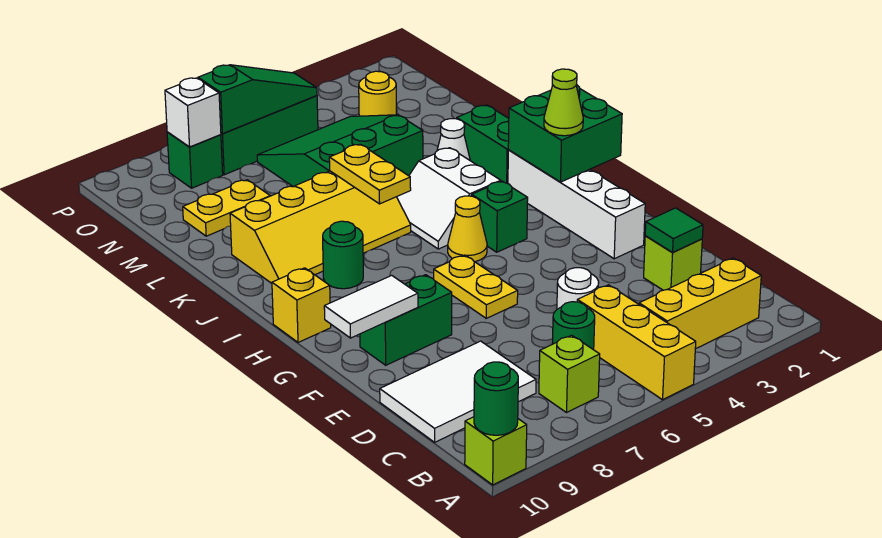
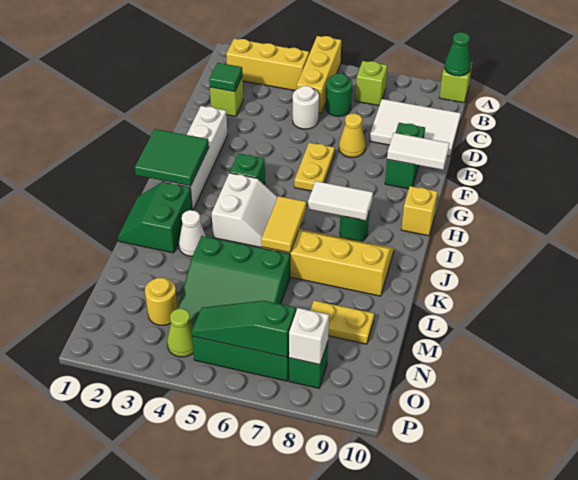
green round brick A10 level 2 -> green cone A10 level 2
green brick F8:F9 level 1 -> green brick E9:F9 level 1
green brick H1:I2 level 2 -> green tile H1:I2 level 2
lime cone H2 level 3 -> lime cone O4 level 1
yellow cone H5 level 1 -> yellow cone E7 level 1
none -> white tile I7:I8 level 2
yellow plate J6:K6 level 2 -> yellow tile J6:K6 level 2

